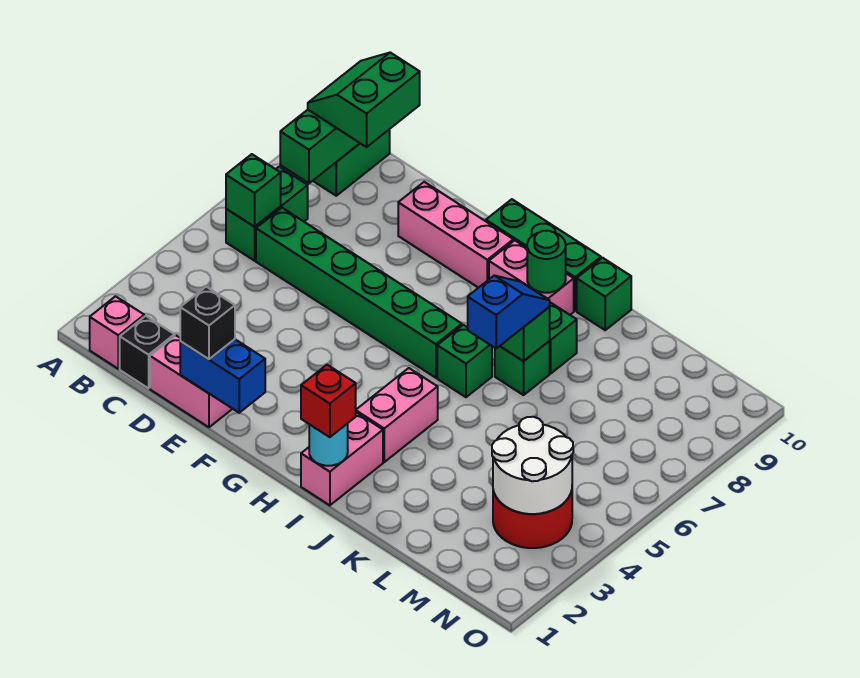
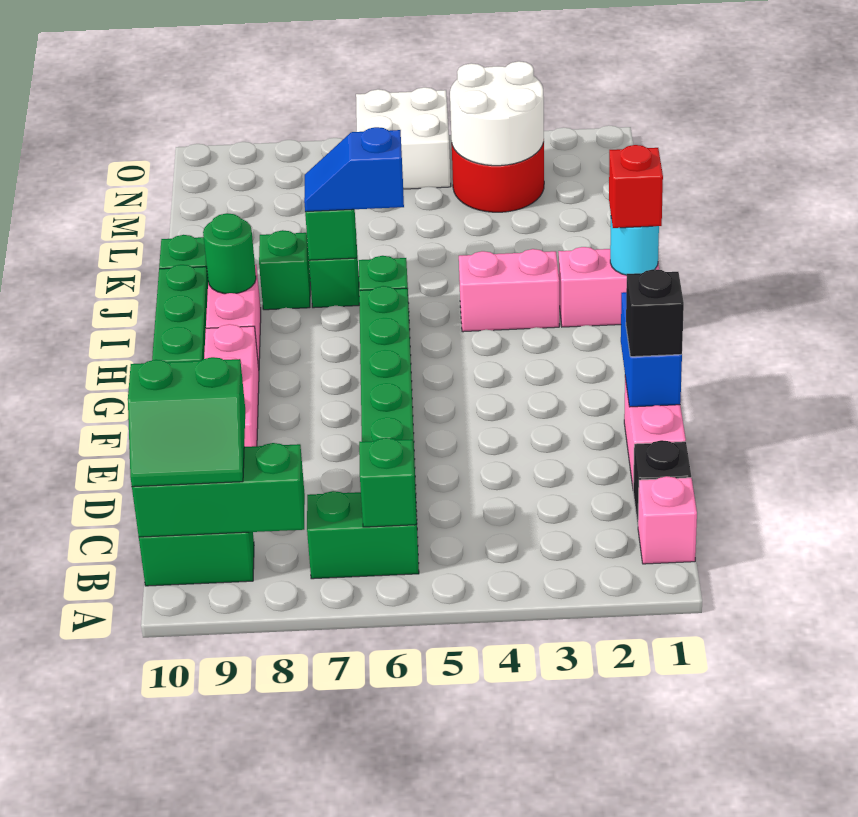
none -> white brick N5:O6 level 1

